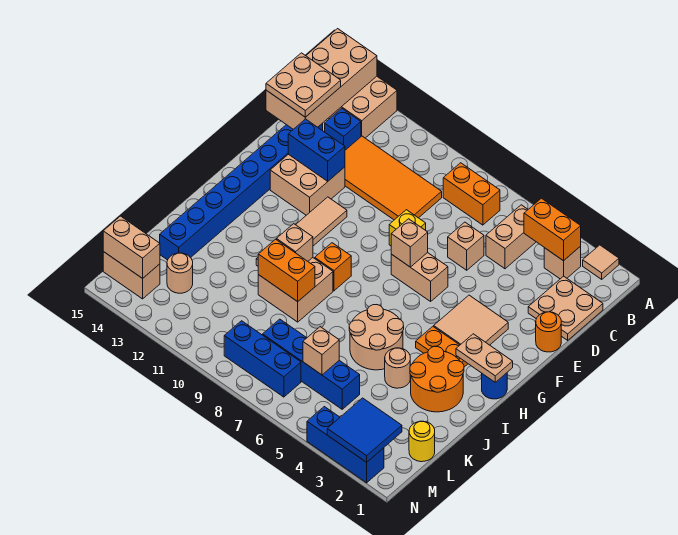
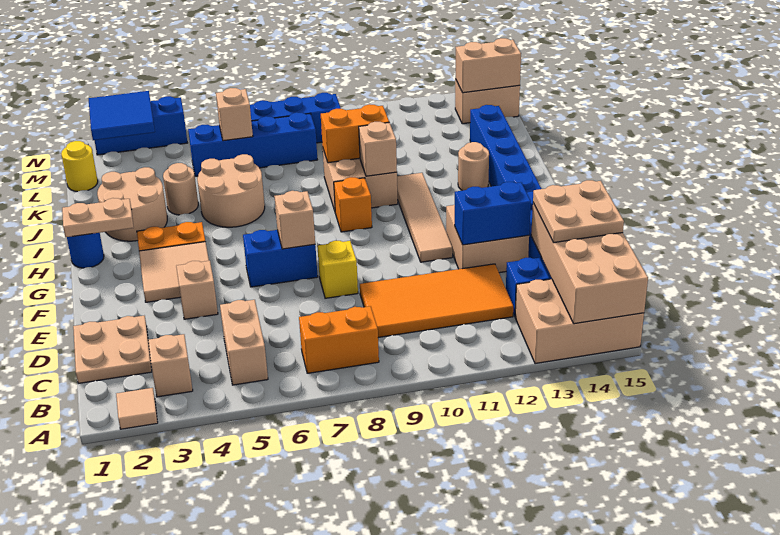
orange brick B3:B4 level 2 -> none
tan brick D6 level 1 -> tan brick E4 level 1
orange round brick E1 level 1 -> none
tan brick F6:F7 level 1 -> blue brick F6:F7 level 1
orange round brick I2:J3 level 1 -> tan round brick I2:J3 level 1
tan round brick L13 level 1 -> tan round brick I13 level 1

